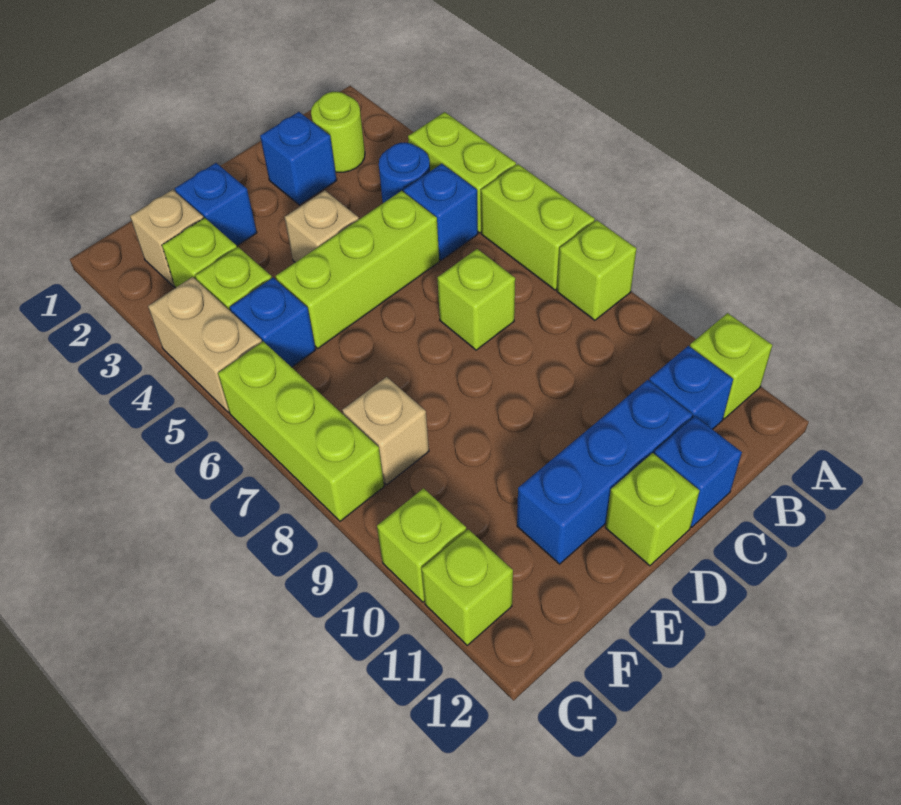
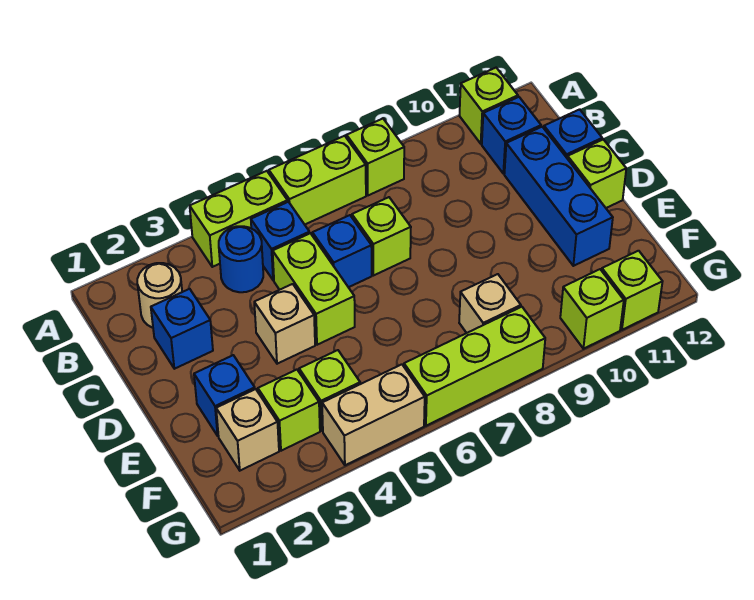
lime round brick B2 level 1 -> tan round brick B2 level 1
lime brick C5:E5 level 1 -> lime brick C5:D5 level 1
blue brick F5 level 1 -> blue brick C6 level 1

